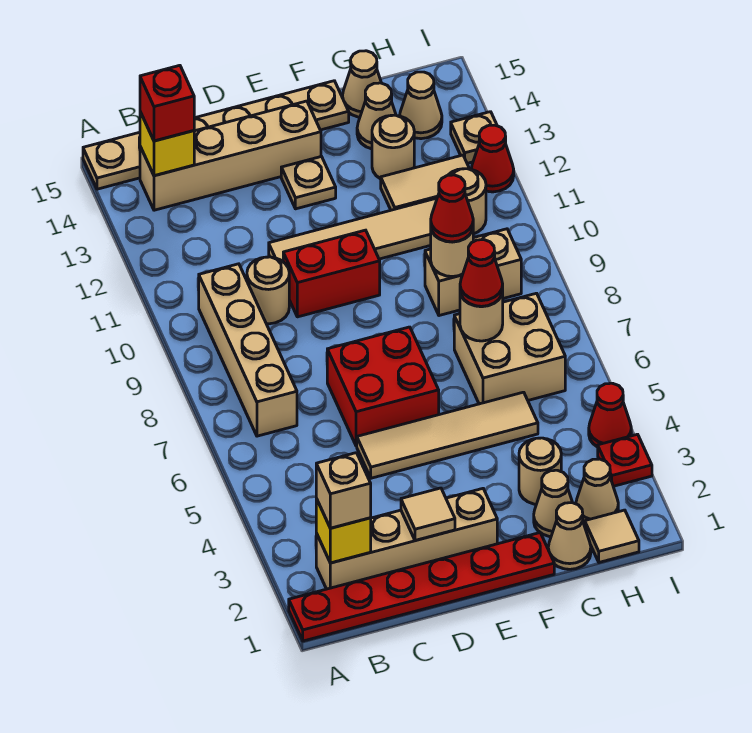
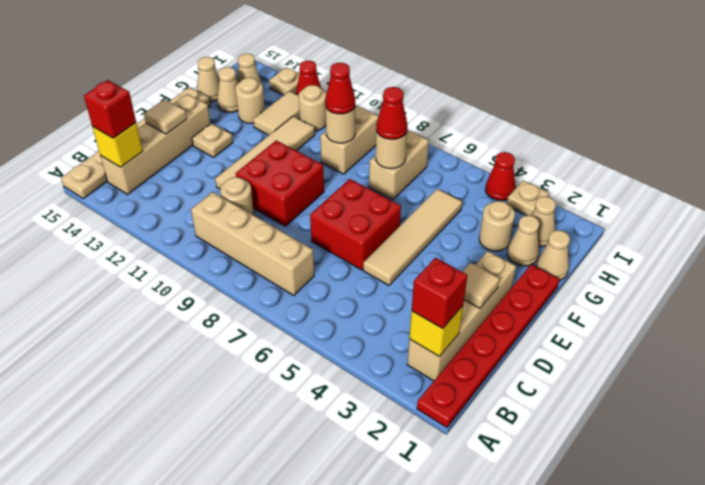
tan brick B2 level 3 -> red brick B2 level 3
red brick D10:E10 level 1 -> red brick D9:E10 level 1
tan brick G6:H7 level 1 -> tan brick G7:H7 level 1
tan tile H1 level 1 -> tan tile D14 level 2
red plate I3 level 1 -> tan plate I3 level 1

